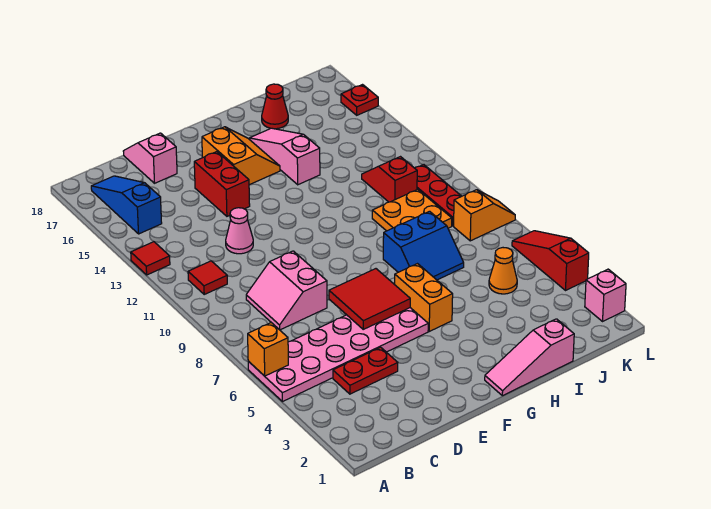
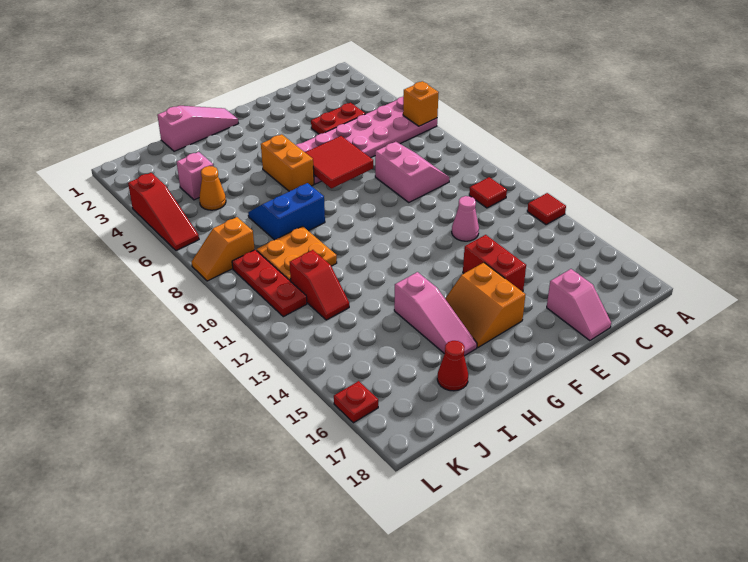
blue slope B15:B17 level 1 top 15 -> none
pink brick L2 level 1 -> pink brick J4 level 1

